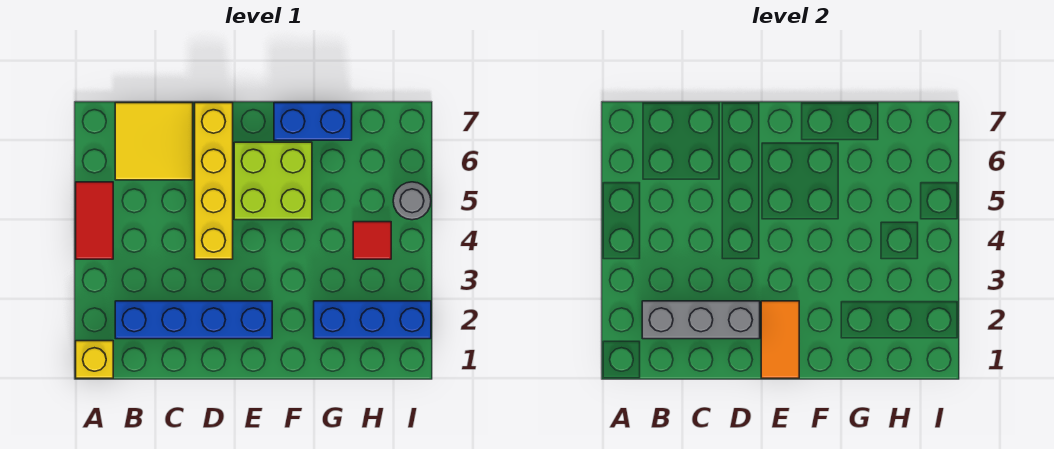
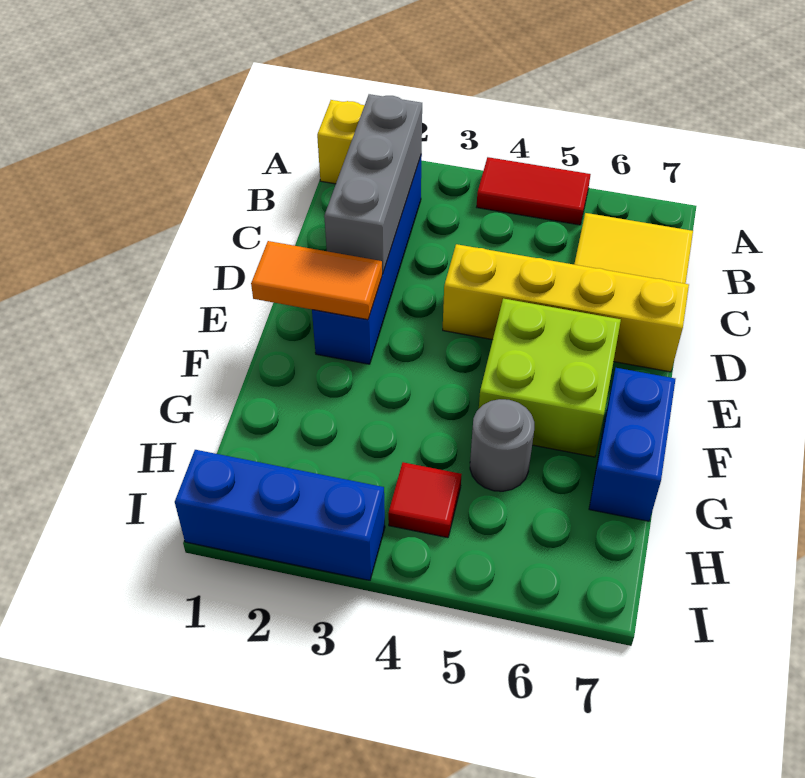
blue brick G2:I2 level 1 -> blue brick I1:I3 level 1
grey round brick I5 level 1 -> grey round brick G5 level 1

